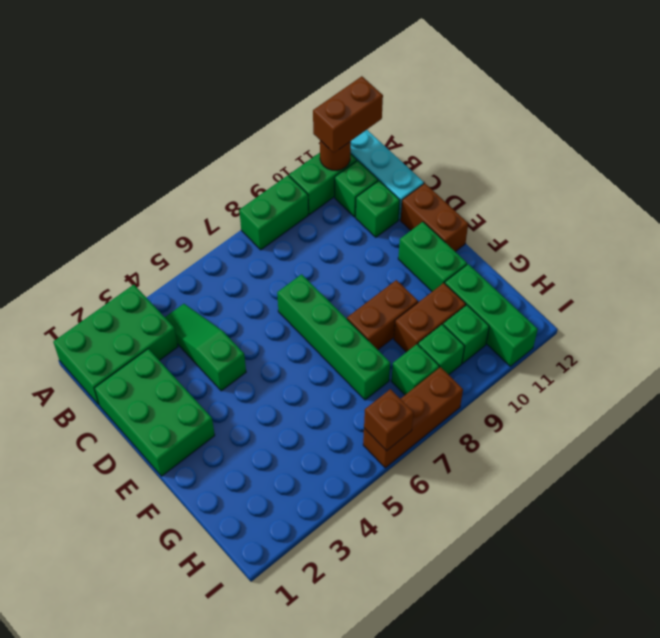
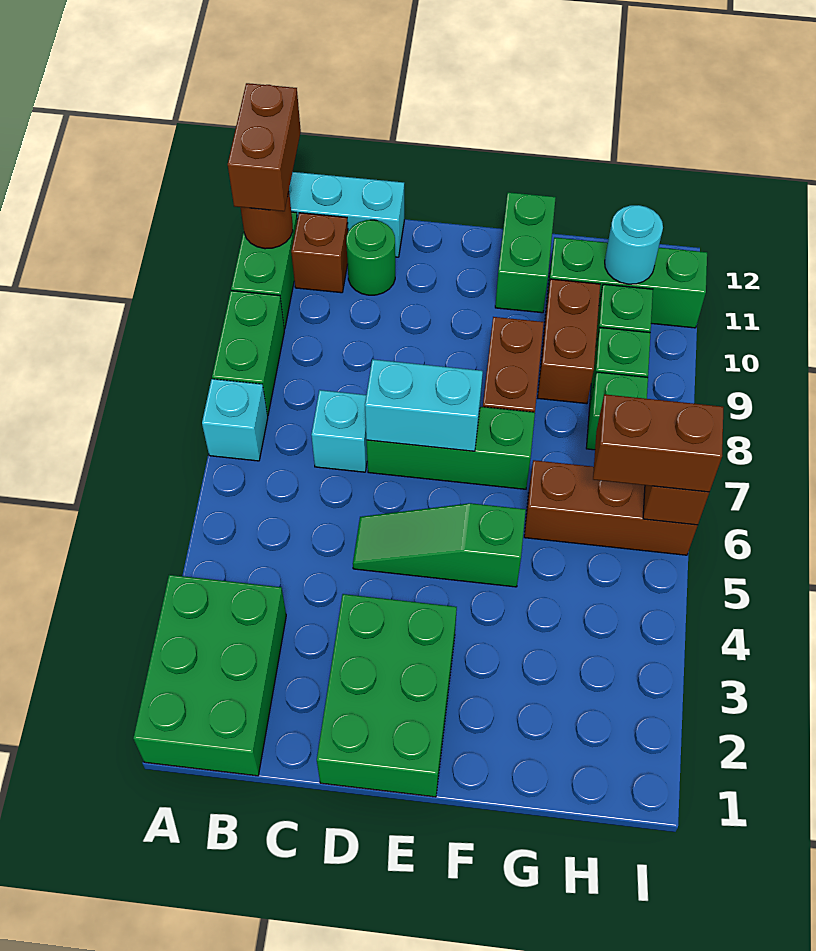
none -> cyan brick A7 level 1
green slope B4:D4 level 1 top D -> green slope D5:F5 level 1 top F
green brick B11 level 1 -> brown brick B11 level 1
green brick C1:E2 level 1 -> green brick D1:E3 level 1
none -> cyan brick C7 level 1
green brick C11 level 1 -> green round brick C11 level 1
green brick D7:G7 level 1 -> green brick D7:F7 level 1
none -> cyan brick D7:E7 level 2
brown brick D12:E12 level 1 -> brown brick H6:I6 level 3
green brick E11:F11 level 1 -> green brick F11:F12 level 1
none -> cyan round brick H11 level 2
brown brick I6:I8 level 1 -> brown brick G6:I6 level 1

